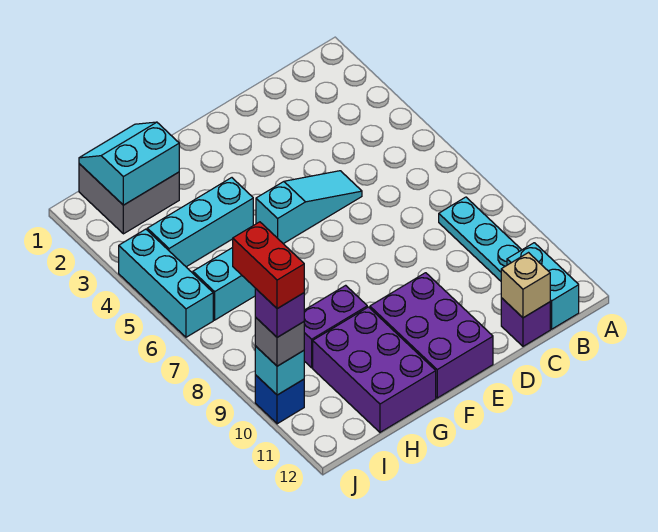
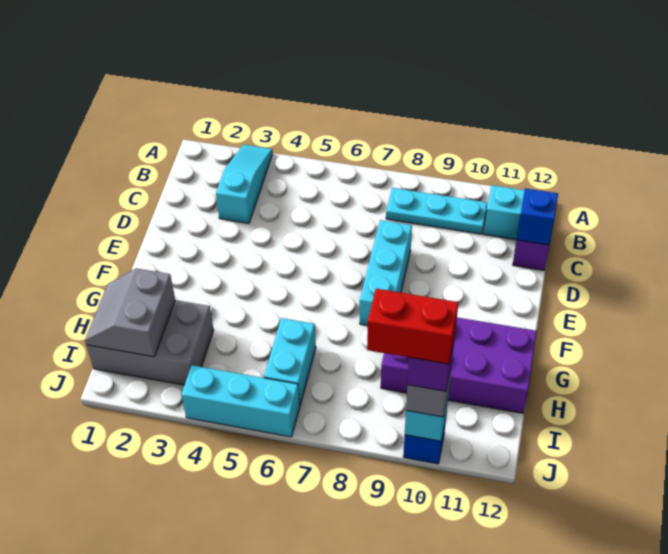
tan brick C12 level 2 -> blue brick C12 level 2
cyan slope D5:F5 level 1 top F -> cyan slope A3:C3 level 1 top C
purple brick E10:F12 level 1 -> none
cyan brick G4:I4 level 1 -> cyan brick D8:F8 level 1
grey brick H1:I2 level 1 -> grey brick H1:I3 level 1
cyan slope H1:I2 level 2 top 2 -> grey slope H1:I2 level 2 top 2

